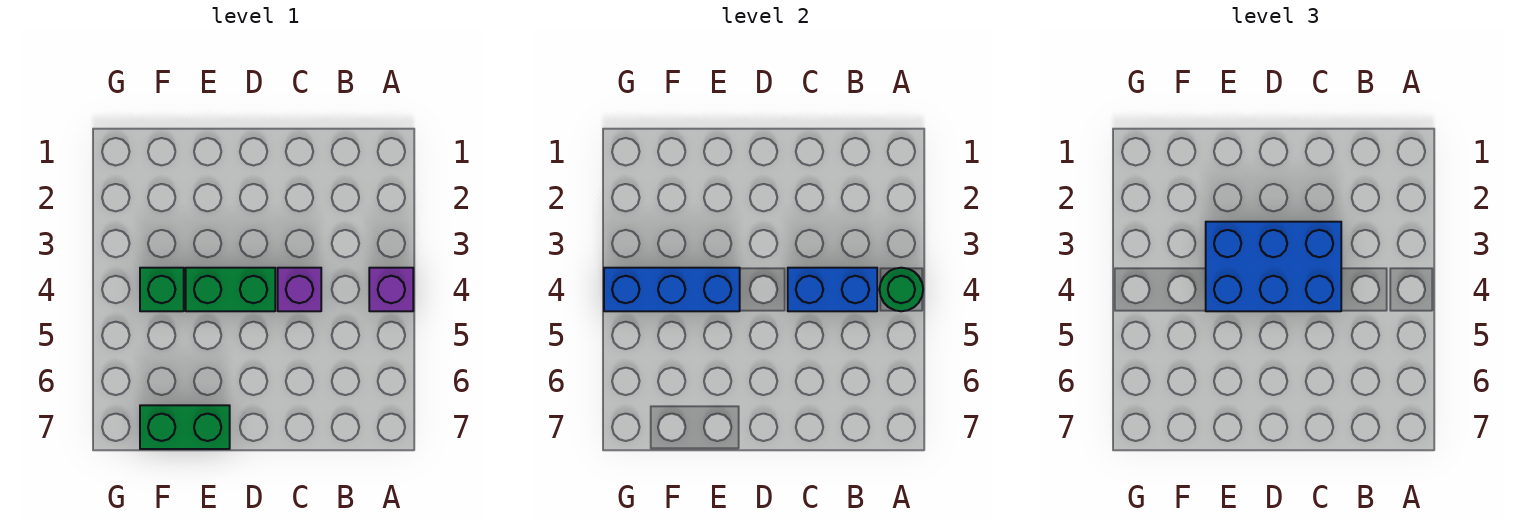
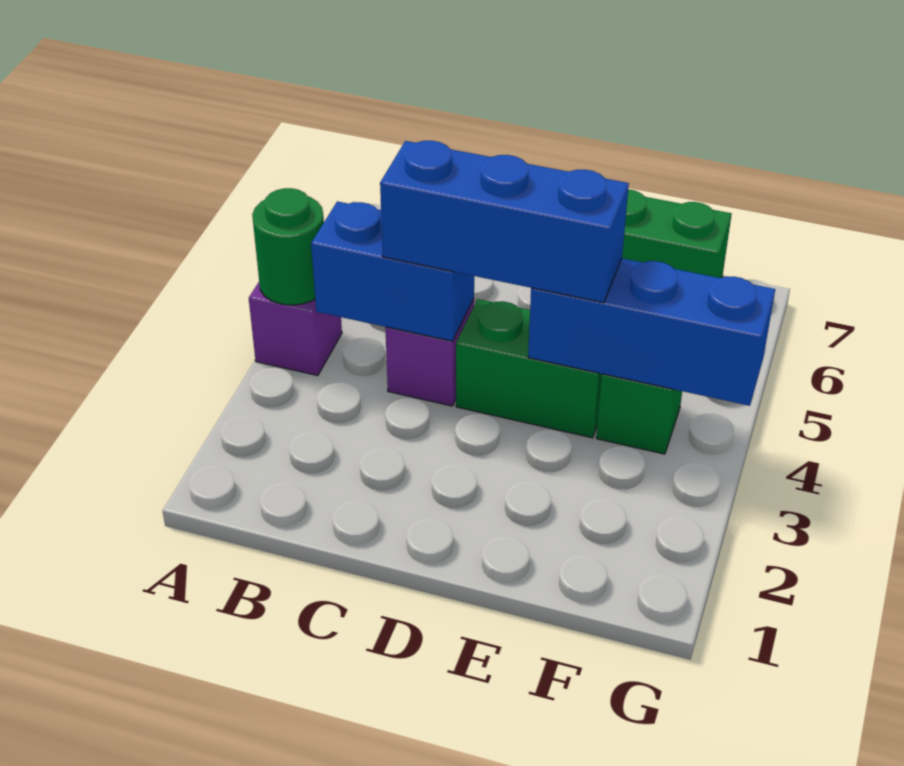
blue brick C3:E4 level 3 -> blue brick C4:E4 level 3

